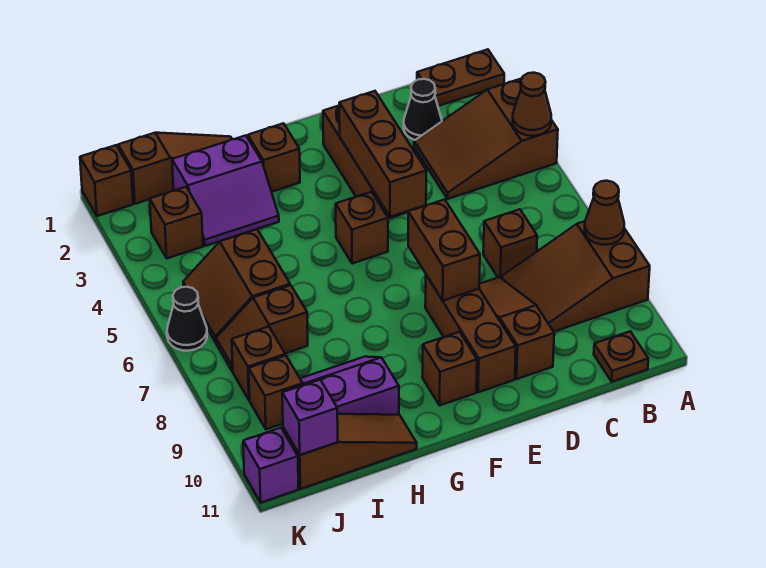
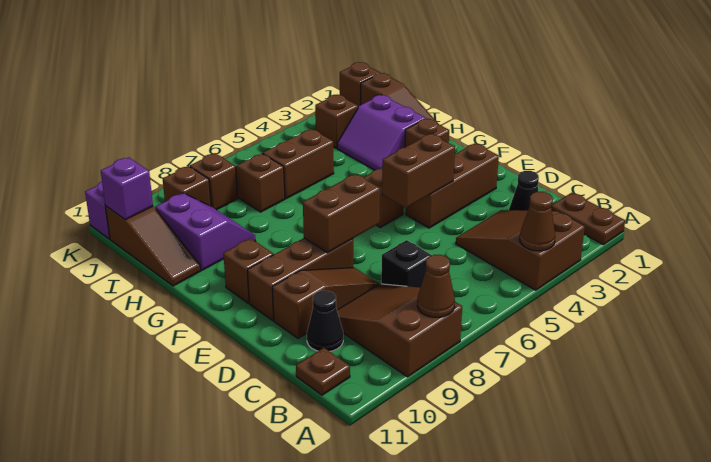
brown brick C7 level 1 -> black brick C7 level 1
brown brick E3:E5 level 2 -> brown brick E4:E5 level 2
black cone K6 level 1 -> black cone C10 level 1

